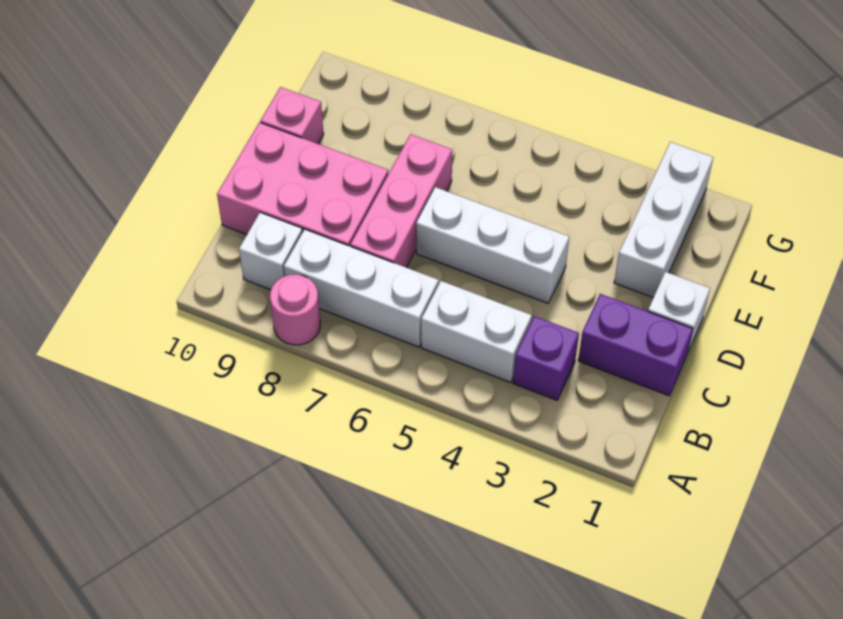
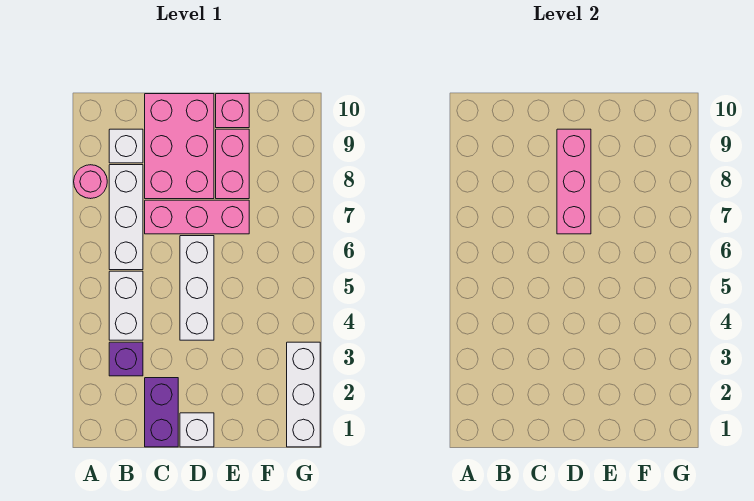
none -> pink brick D7:D9 level 2
white brick E2:G2 level 1 -> white brick G1:G3 level 1
none -> pink brick E8:E9 level 1

